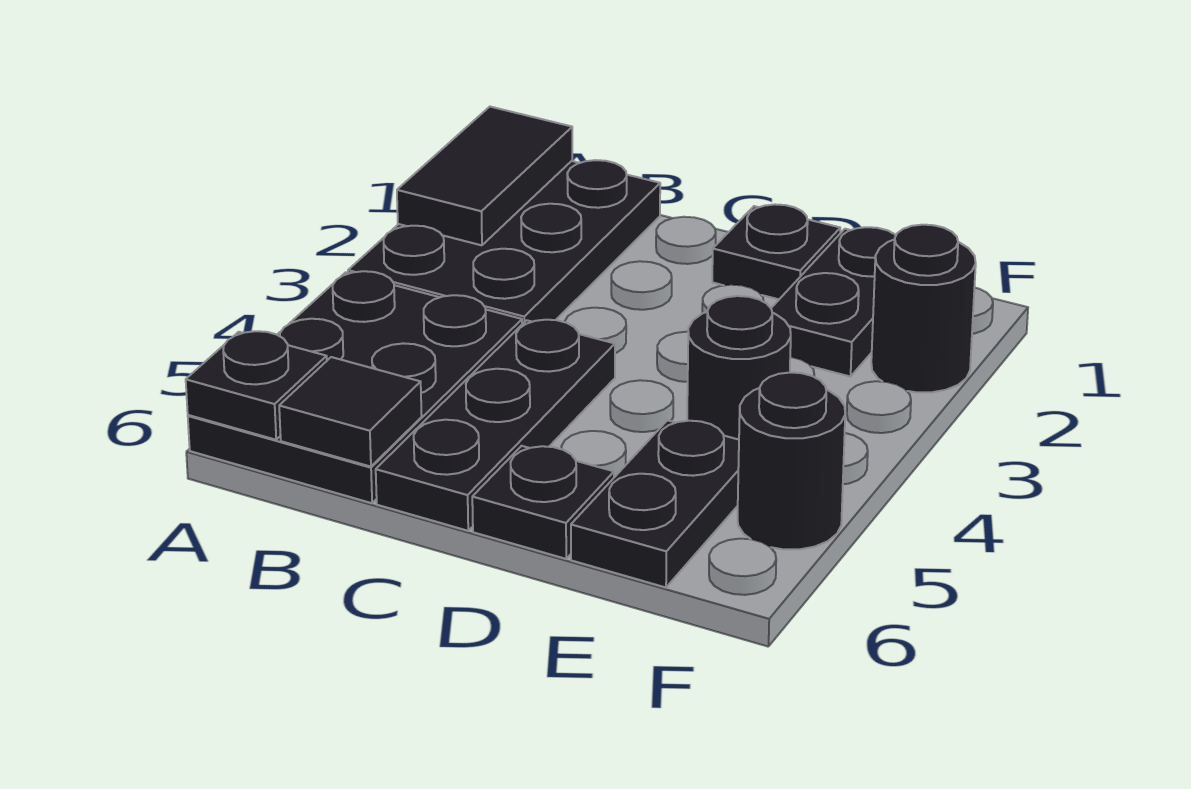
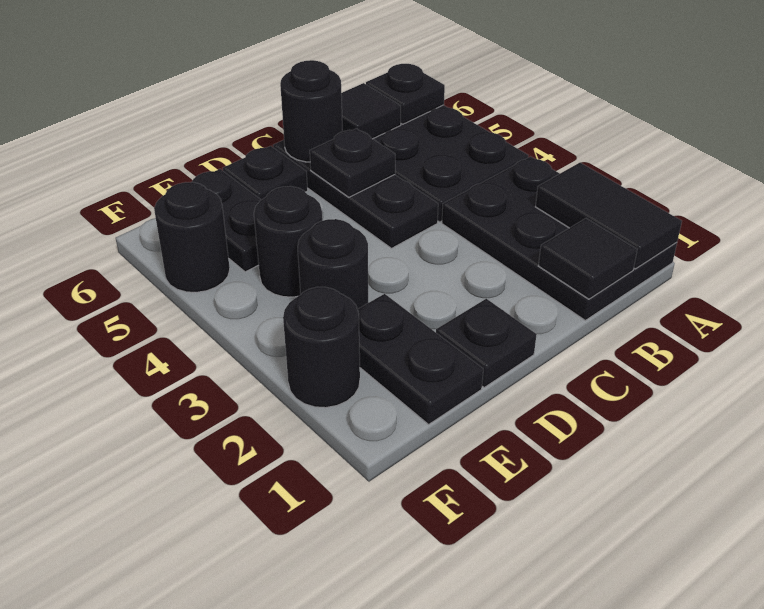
none -> black tile B1 level 2
none -> black plate C5 level 2
none -> black round brick C6 level 2
none -> black round brick E3 level 1

